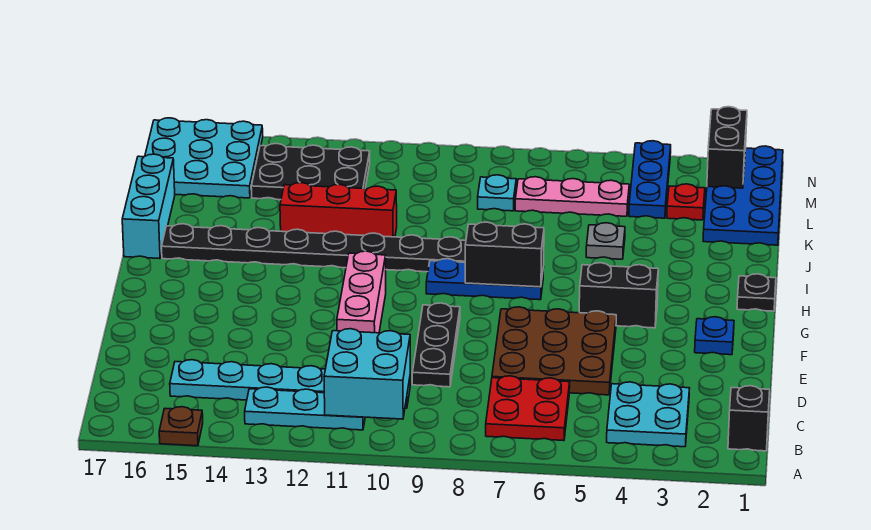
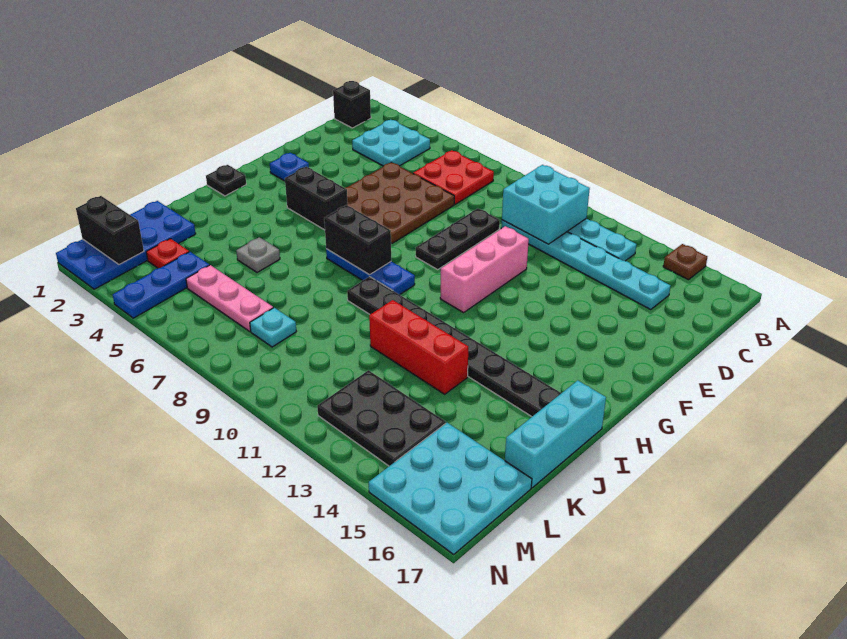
black brick M2:N2 level 2 -> black brick M1:M2 level 2

